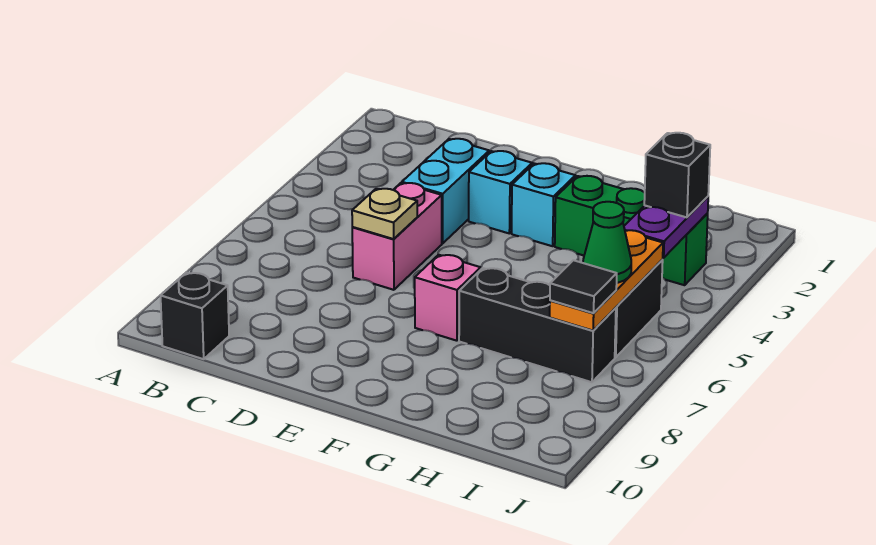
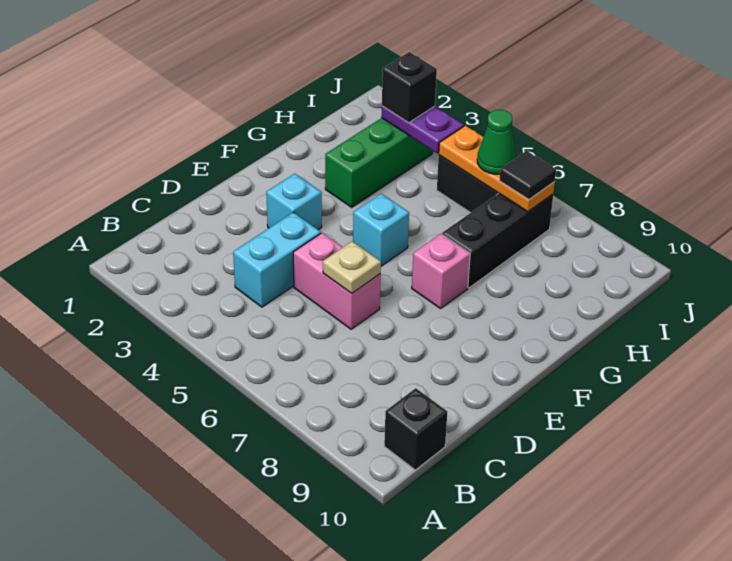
cyan brick D3:D4 level 1 -> cyan brick C4:D4 level 1
cyan brick F3 level 1 -> cyan brick F5 level 1

